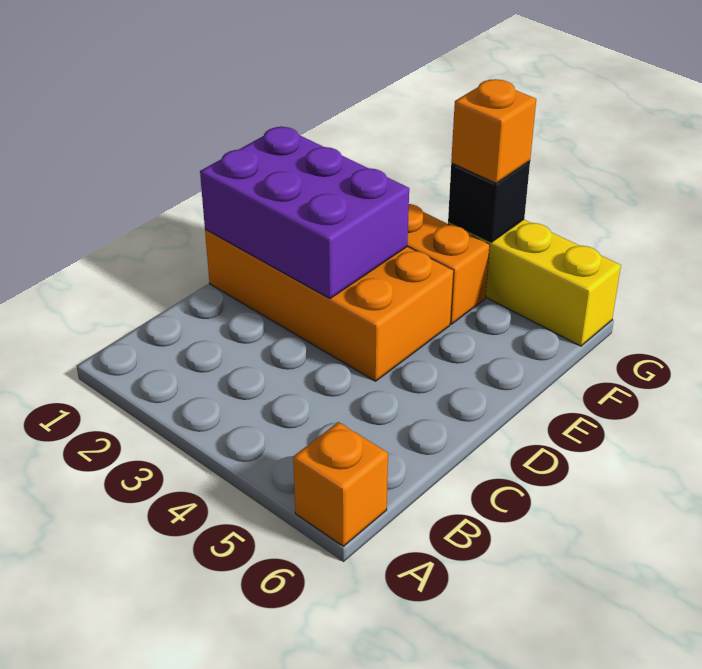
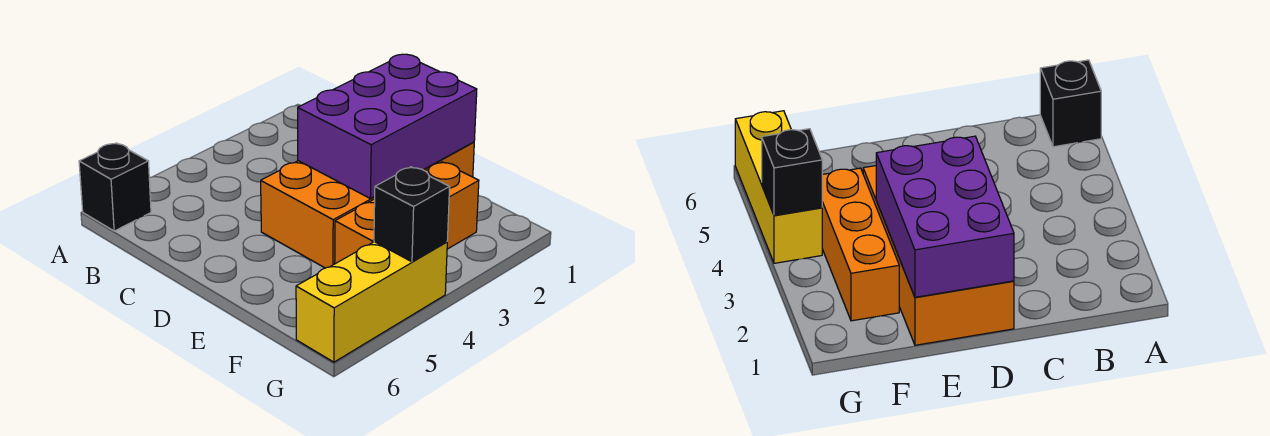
orange brick A6 level 1 -> black brick A6 level 1
orange brick G4 level 3 -> none

